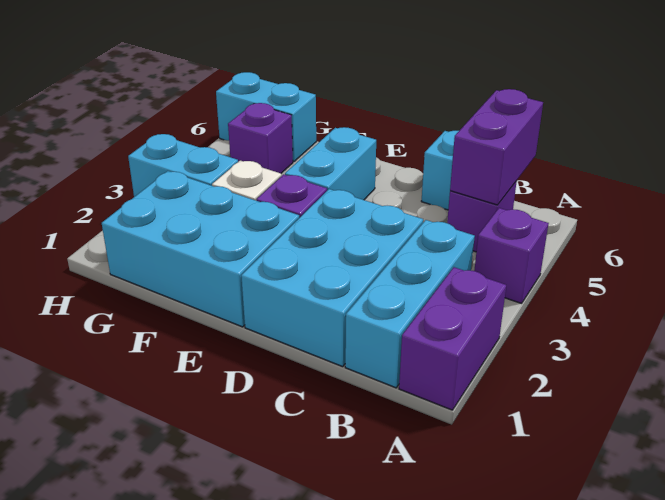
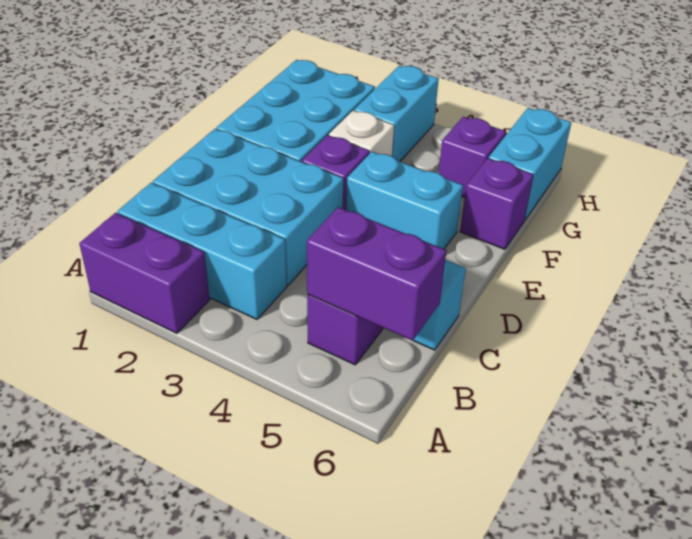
purple brick A4 level 1 -> purple brick F6 level 1

